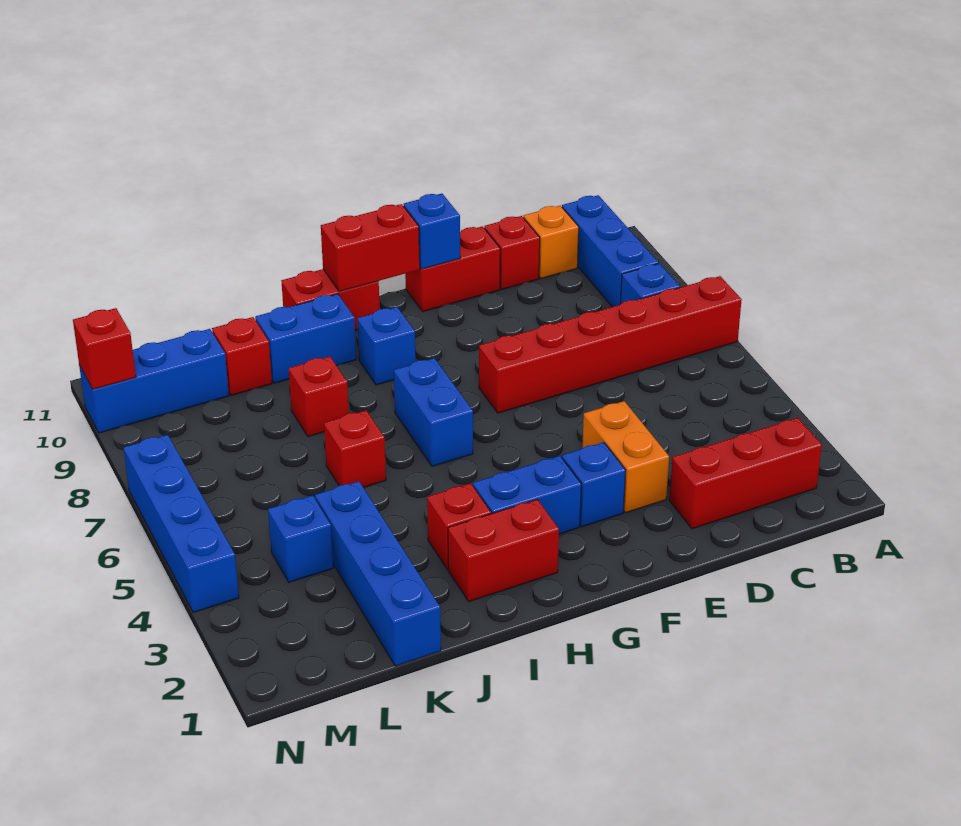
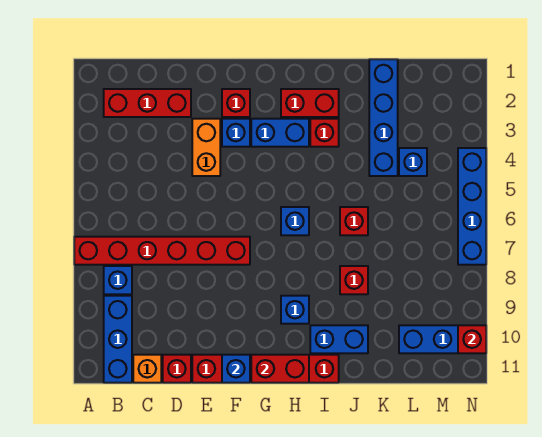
blue brick H6:H7 level 1 -> blue brick H6 level 1
red brick K10 level 1 -> red brick F2 level 1

